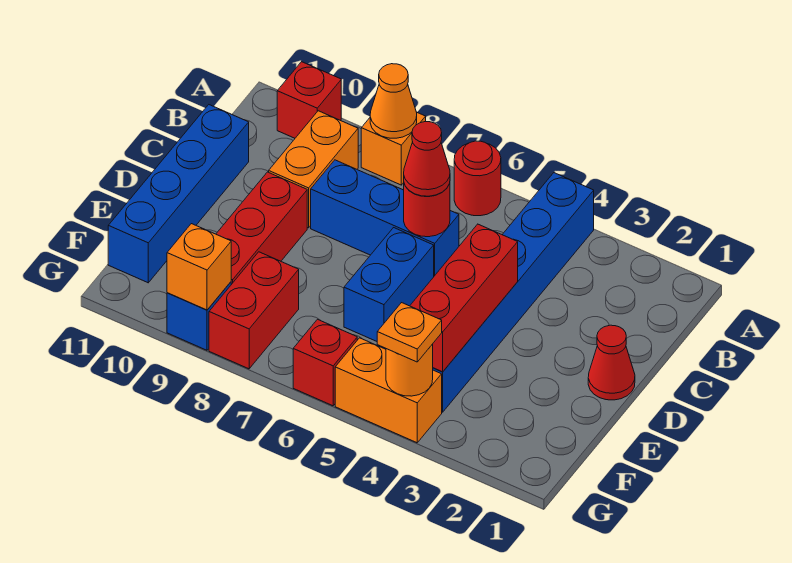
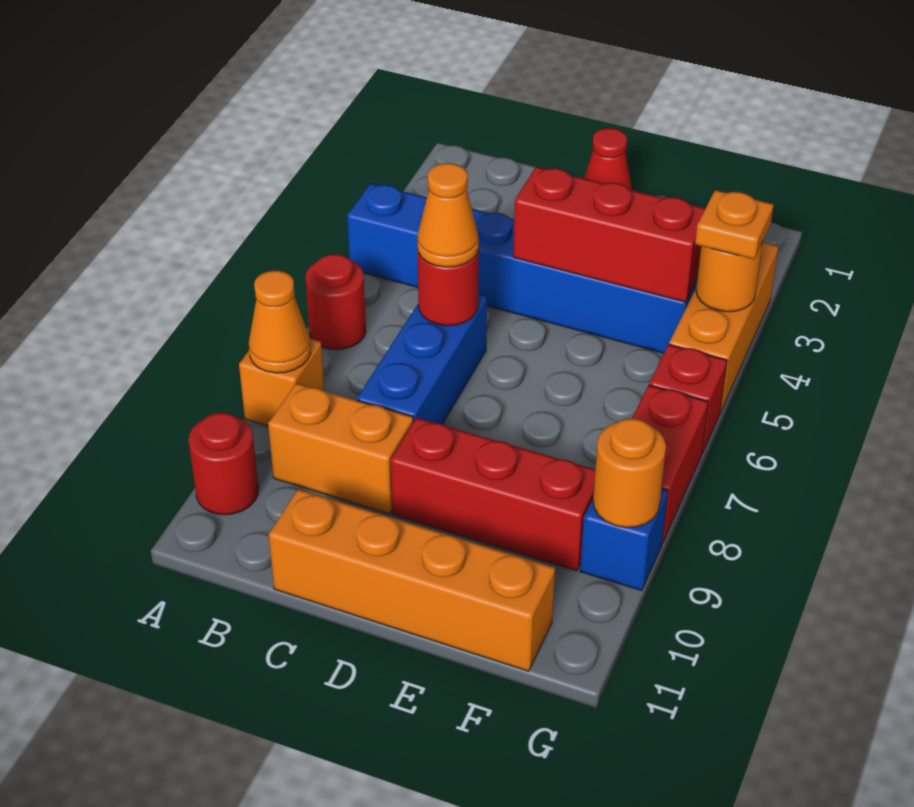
red brick A10 level 1 -> red round brick A10 level 1
red cone C6 level 3 -> orange cone C6 level 3
blue brick C11:F11 level 1 -> orange brick C11:F11 level 1
blue brick D6:E6 level 1 -> none
red brick F8:G8 level 1 -> red brick G7:G8 level 1
orange brick G4:G5 level 1 -> orange brick G3:G5 level 1
orange brick G9 level 2 -> orange round brick G9 level 2

